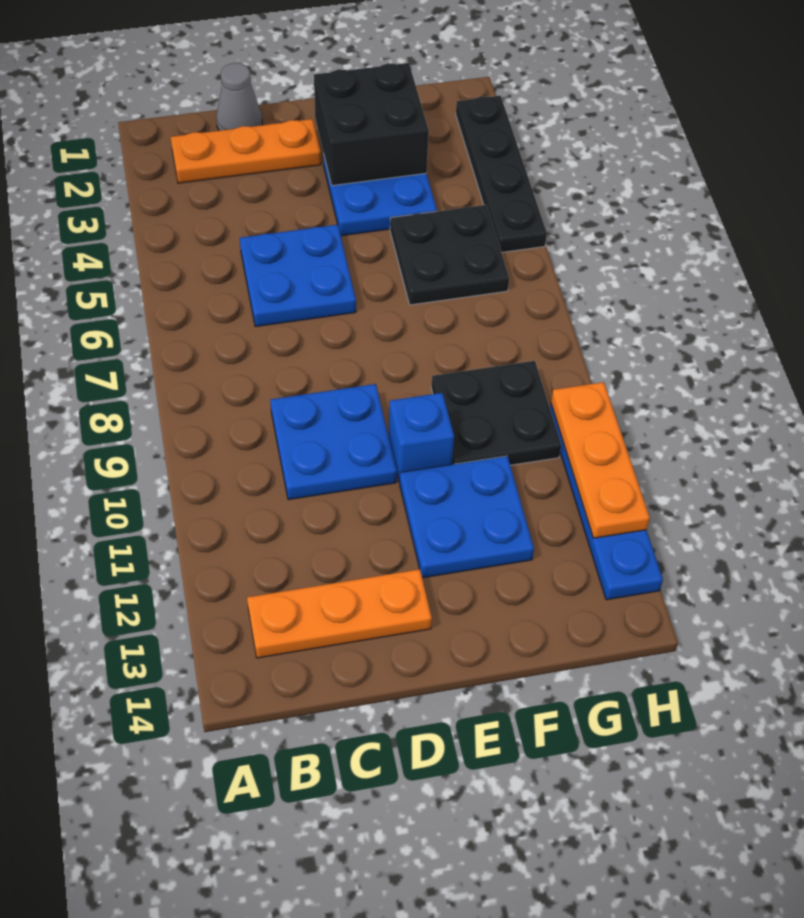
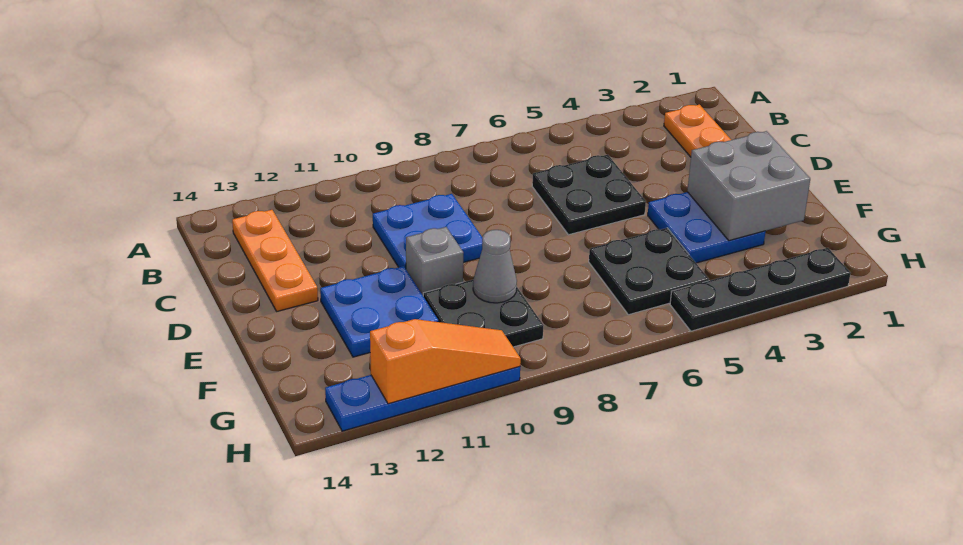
grey cone C1 level 1 -> grey cone F9 level 2
blue plate C5:D6 level 1 -> black plate C5:D6 level 1
black brick E2:F3 level 2 -> grey brick E2:F3 level 2
blue brick E10 level 1 -> grey brick E10 level 1
orange plate H10:H12 level 2 -> orange slope H10:H12 level 2 top 12

